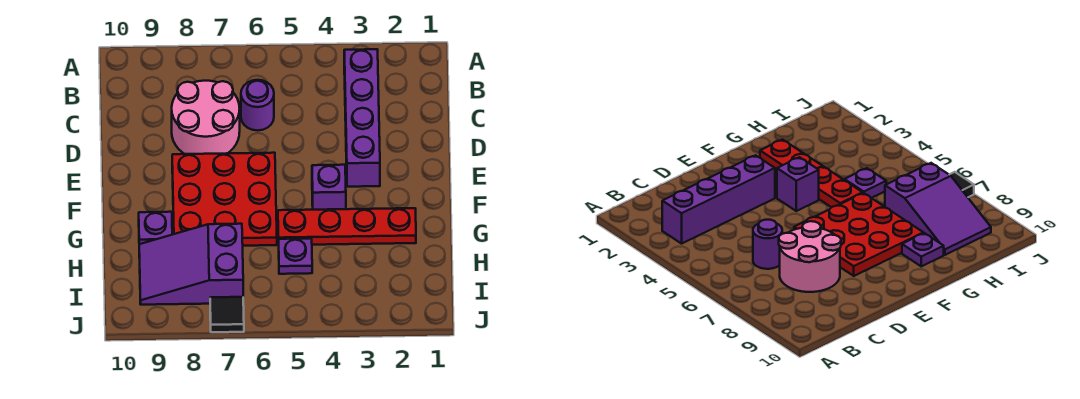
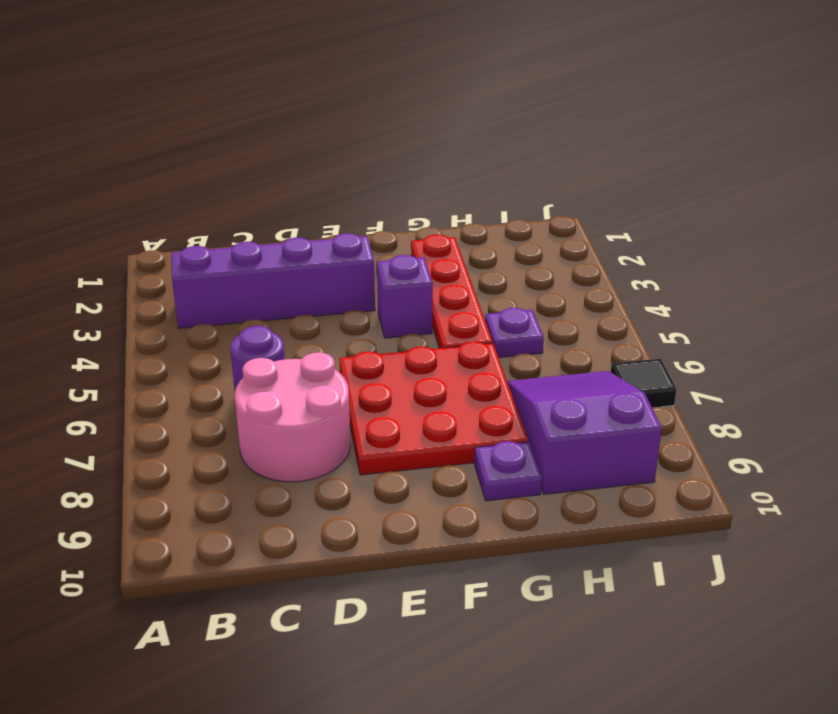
purple slope H7:I9 level 1 top 7 -> purple slope H7:I9 level 1 top 9

